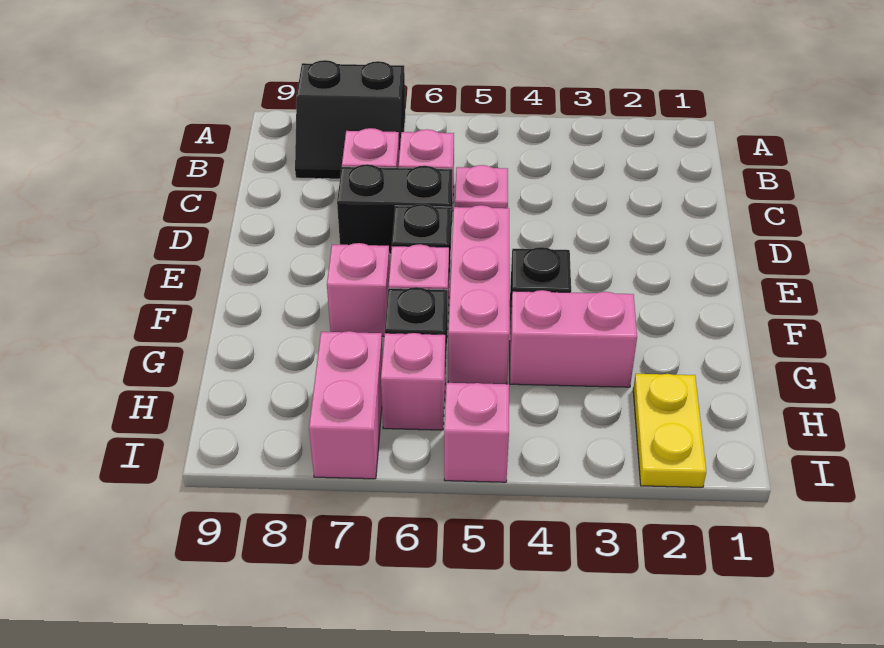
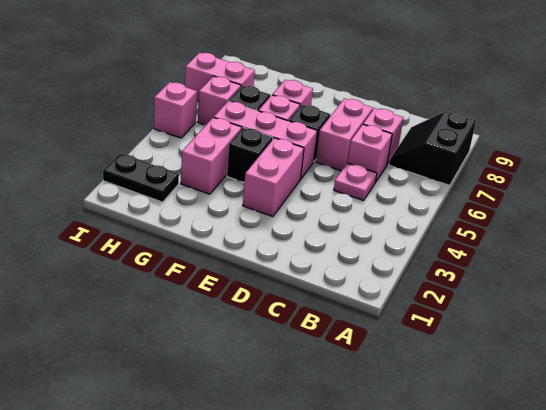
black brick D6:D7 level 1 -> pink brick D6:D7 level 1
none -> pink brick E3:E4 level 1
yellow plate H2:I2 level 1 -> black plate H2:I2 level 1

